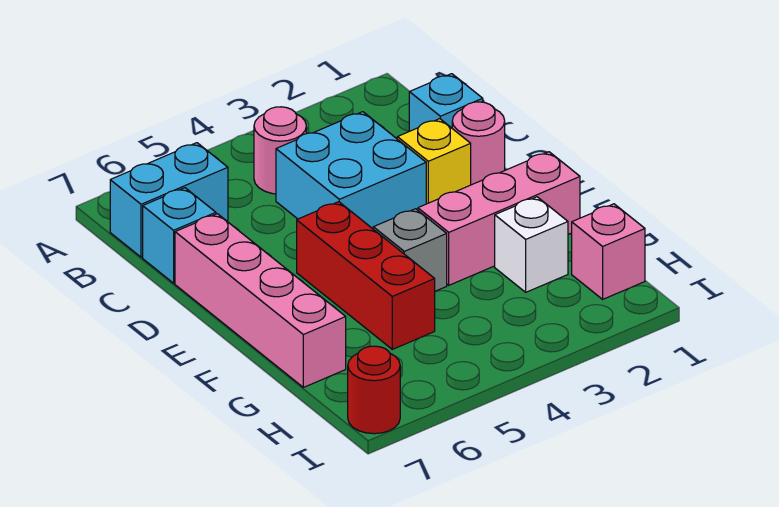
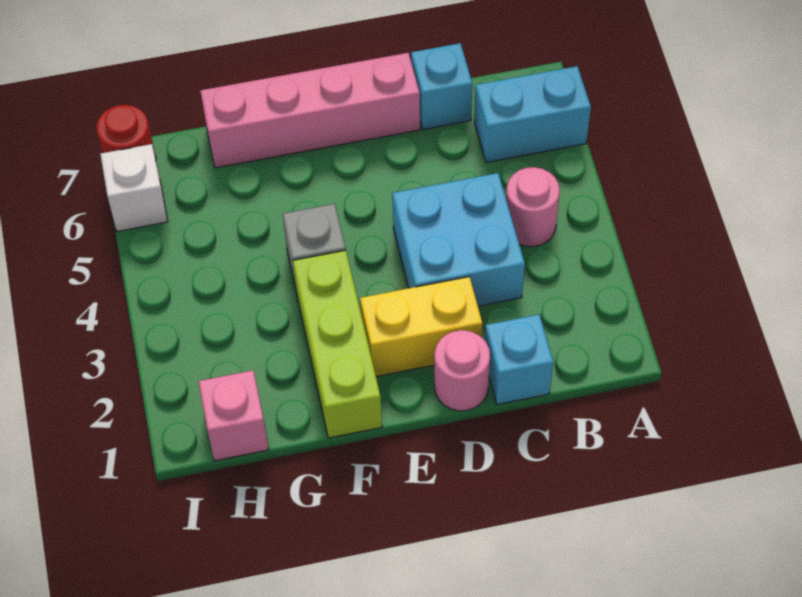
cyan brick B6:B7 level 1 -> cyan brick A6:B6 level 1
yellow brick D2 level 1 -> yellow brick D2:E2 level 1
red brick E5:G5 level 1 -> none
pink brick F1:F3 level 1 -> lime brick F1:F3 level 1
white brick G2 level 1 -> white brick I6 level 1

